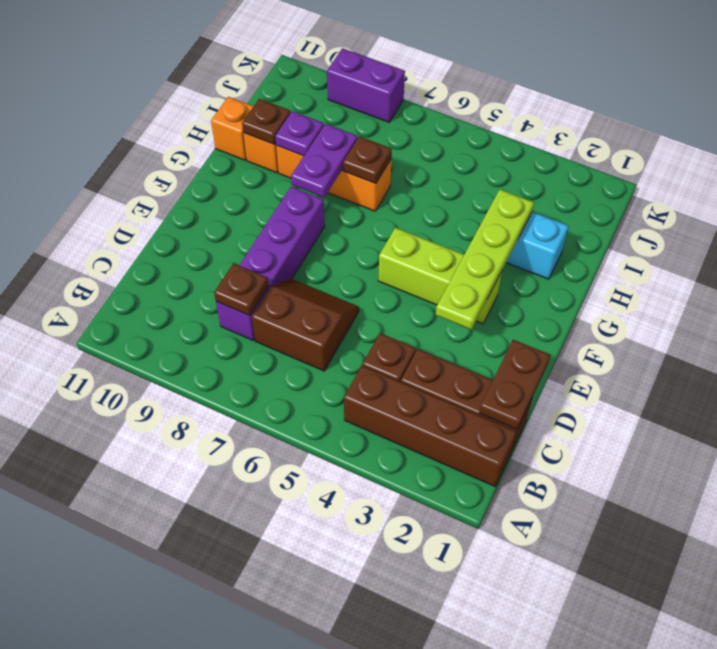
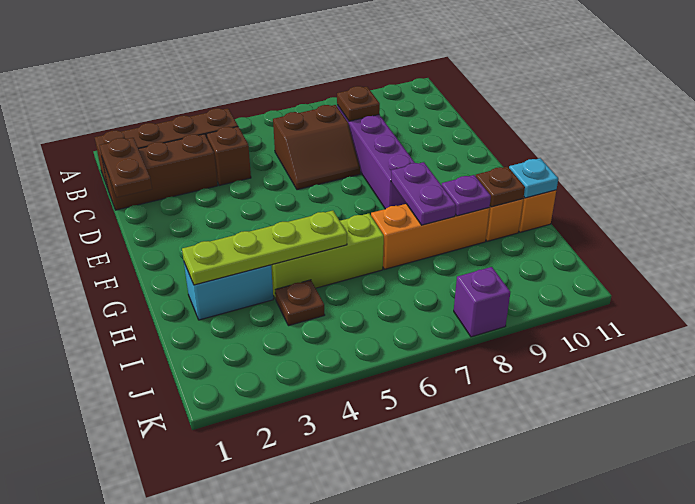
lime plate E3:H3 level 2 -> lime plate H2:H5 level 2
lime brick F3:F5 level 1 -> lime brick H4:H6 level 1
brown plate H7 level 2 -> brown plate I4 level 1
none -> cyan plate H11 level 2
purple brick K8:K9 level 1 -> purple brick K8 level 1

